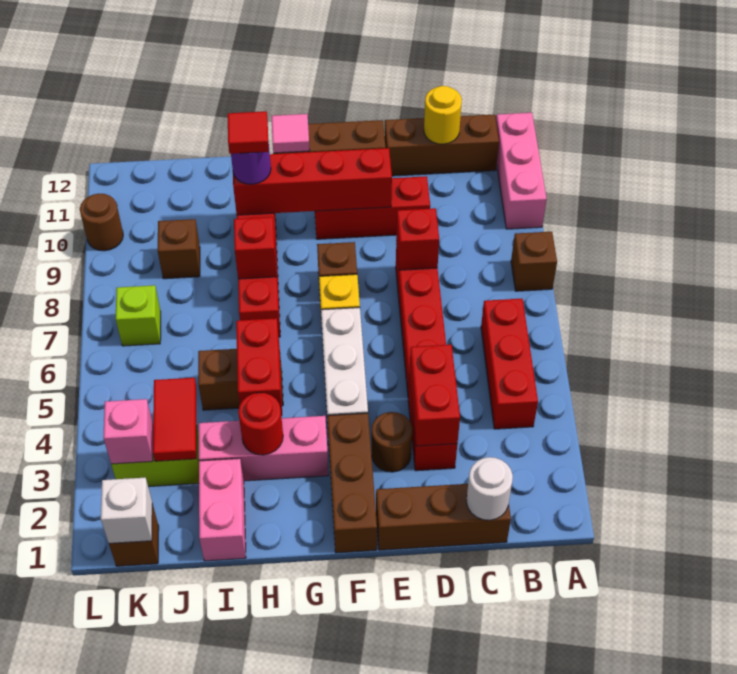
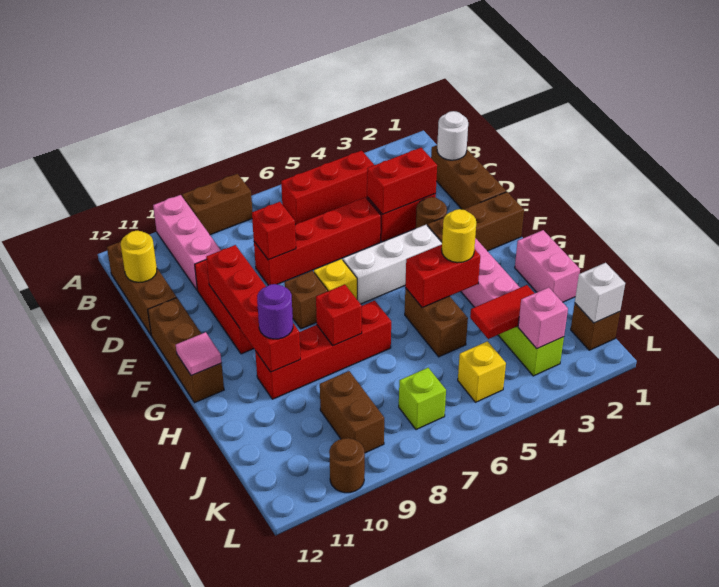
brown brick A8 level 1 -> brown brick A8:A9 level 1
pink brick A10:A12 level 1 -> pink brick A10:C10 level 1
red round brick H3 level 2 -> none
none -> yellow round brick H4 level 3
red tile H10 level 4 -> none
pink brick I1:I2 level 1 -> pink brick H1:I1 level 1
brown brick J9 level 1 -> brown brick J9:K9 level 1
none -> yellow brick K5 level 1

